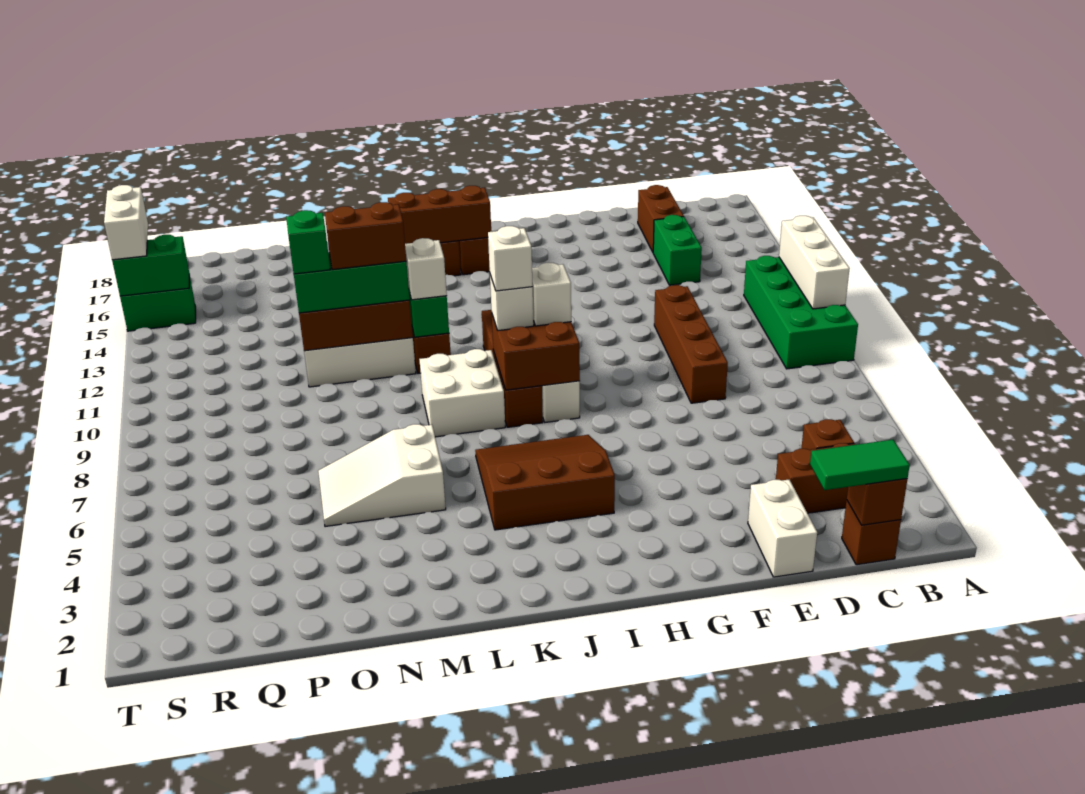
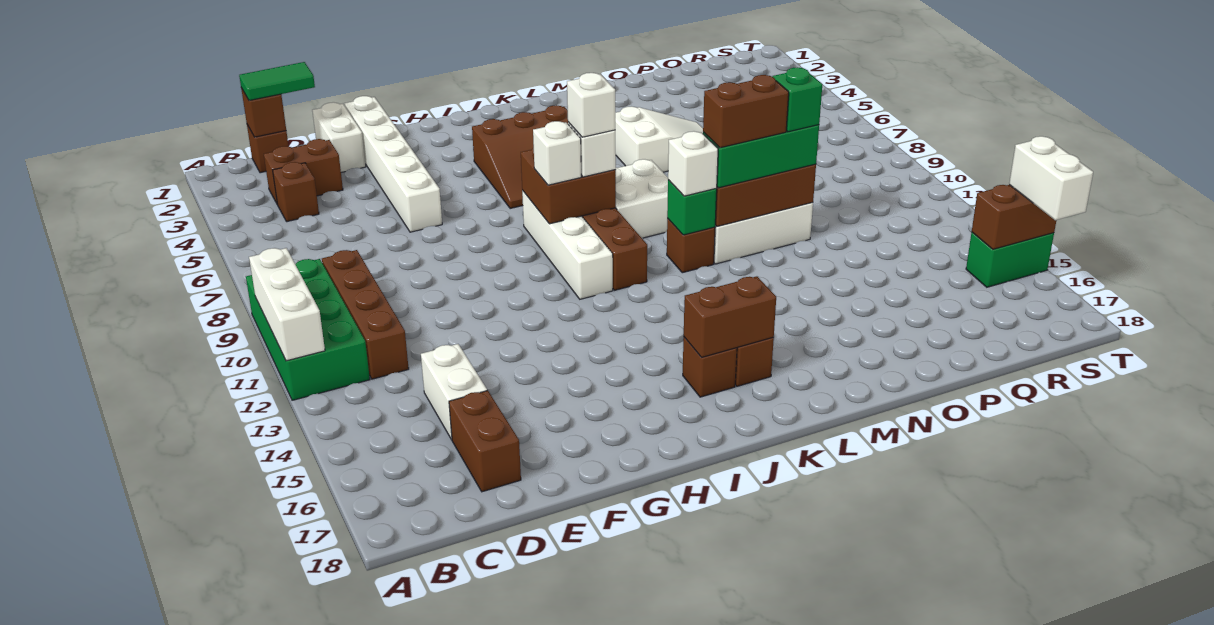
green brick D14:D15 level 1 -> white brick D14:D15 level 1
brown brick E8:E11 level 1 -> brown brick C9:C12 level 1
none -> white brick F1:F6 level 1
brown brick J16:L16 level 2 -> brown brick J16:K16 level 2
green brick S15:T15 level 2 -> brown brick S15:T15 level 2

